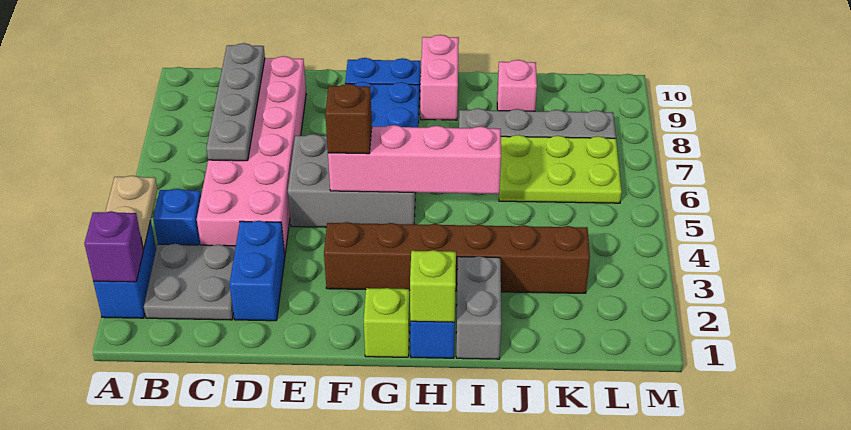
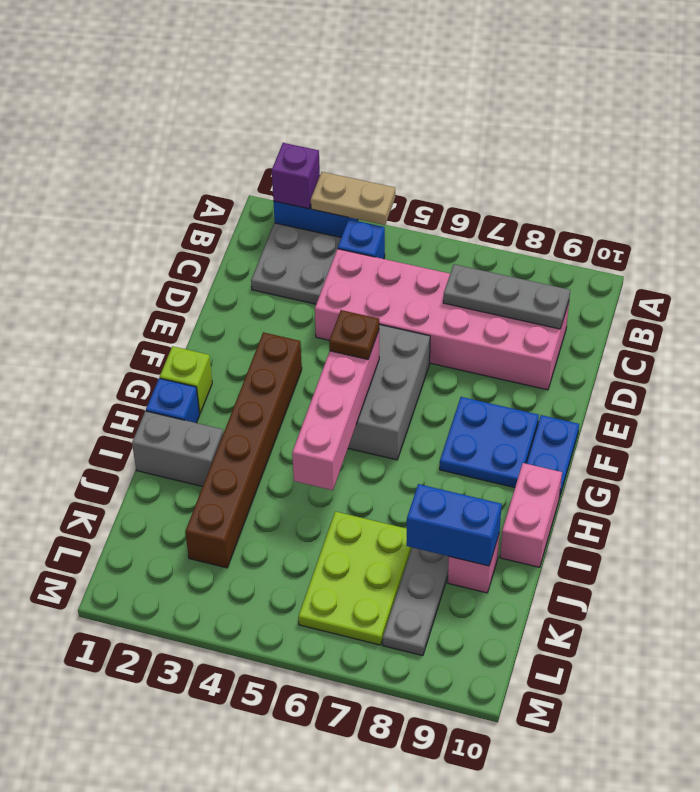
grey plate C6:C9 level 2 -> grey plate C7:C9 level 2
blue brick D2:D3 level 1 -> blue brick J8:J9 level 2
brown brick F5 level 3 -> brown plate F5 level 3
lime brick H1 level 2 -> none
pink brick H9:H10 level 1 -> pink brick H10:I10 level 1

